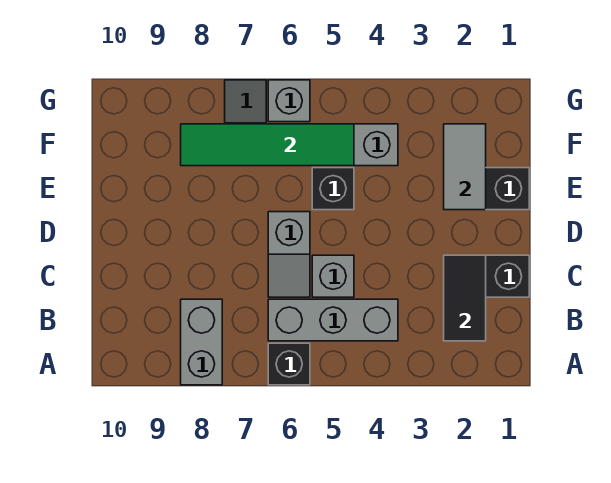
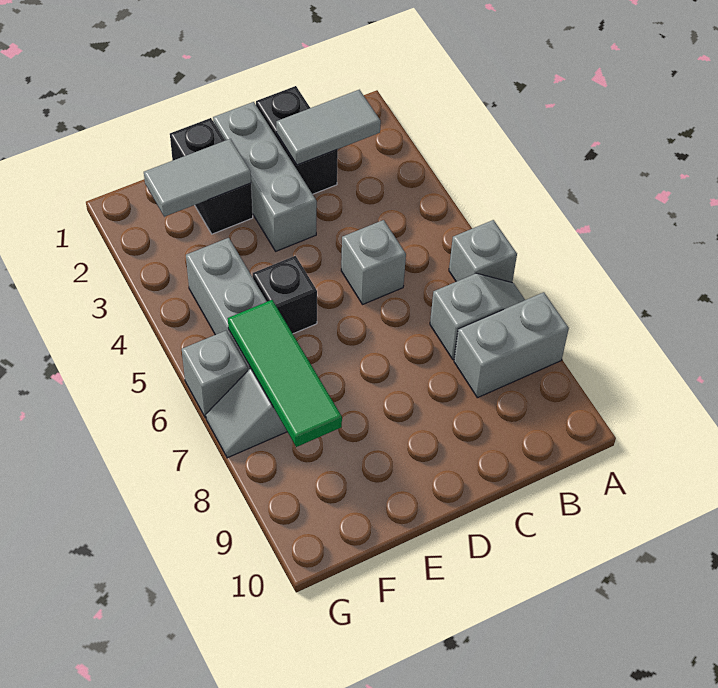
black brick A6 level 1 -> grey brick A6 level 1
black tile B2:C2 level 2 -> grey tile B2:C2 level 2
grey brick B4:B6 level 1 -> grey brick D1:D3 level 1
grey slope C6:D6 level 1 top D -> grey slope A7:B7 level 1 top B
green tile F5:F8 level 2 -> green tile F6:F8 level 2

